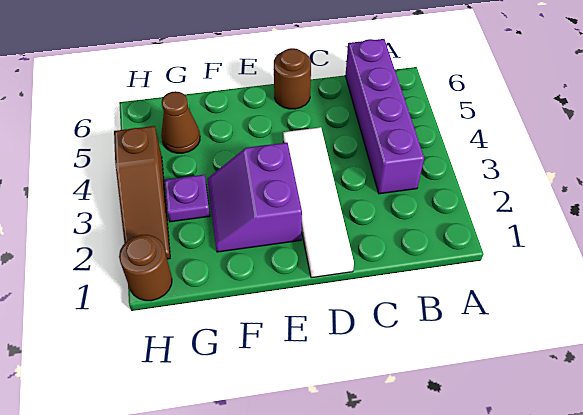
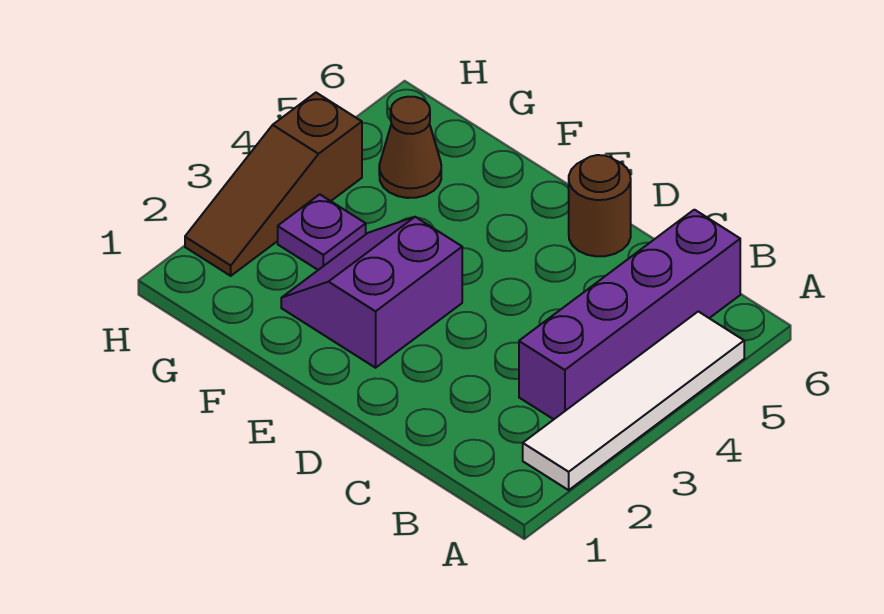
white tile D1:D4 level 1 -> white tile A2:A5 level 1
brown round brick H1 level 1 -> none

